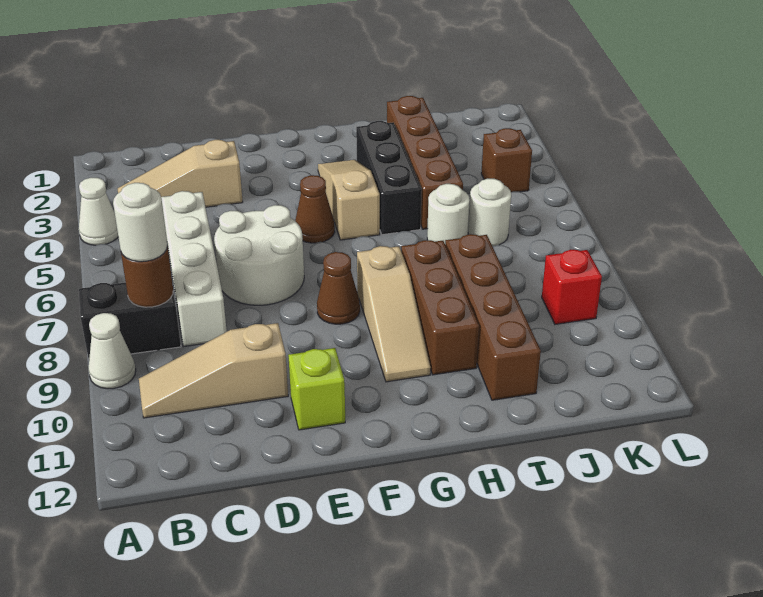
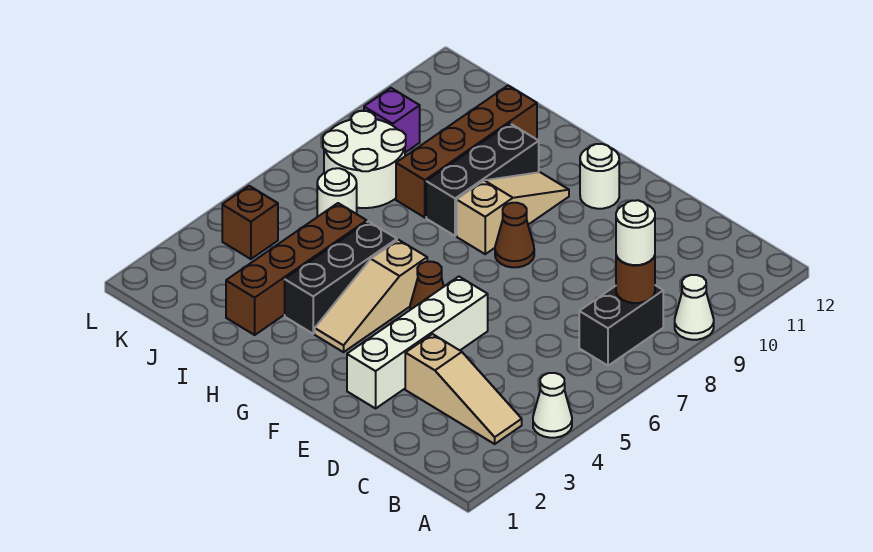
black brick A8:B8 level 1 -> black brick B7:B8 level 1
tan slope B10:D10 level 1 top D -> none
white brick C5:C8 level 1 -> white brick E2:E5 level 1
white round brick D6:E7 level 1 -> white round brick J7:K8 level 1
lime brick E11 level 1 -> none
brown brick H8:H10 level 1 -> black brick H8:H10 level 1
white round brick I6 level 1 -> white round brick F11 level 1
red brick K9 level 1 -> purple brick K9 level 1

